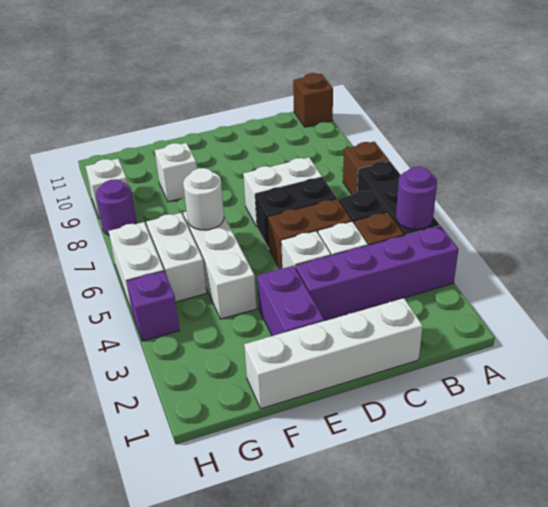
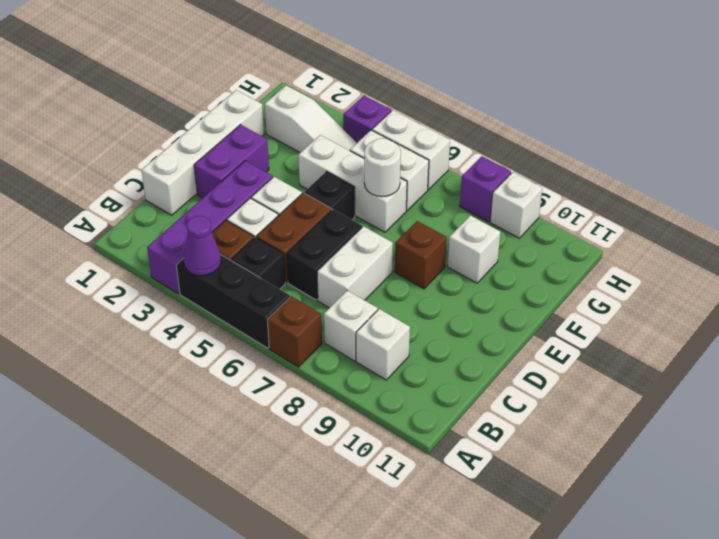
purple round brick A4 level 2 -> purple cone A4 level 2
brown brick A11 level 1 -> brown brick E8 level 1
none -> white brick B8 level 1
none -> white brick B9 level 1
purple brick E2:E3 level 1 -> purple brick D2:E2 level 1
none -> black brick E5 level 1
none -> white slope G2:G4 level 1 top 2
purple round brick H8 level 1 -> purple brick H8 level 1

